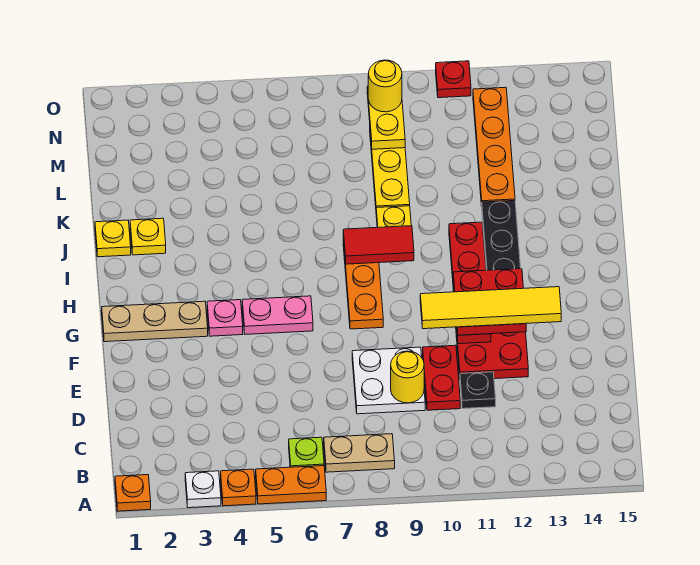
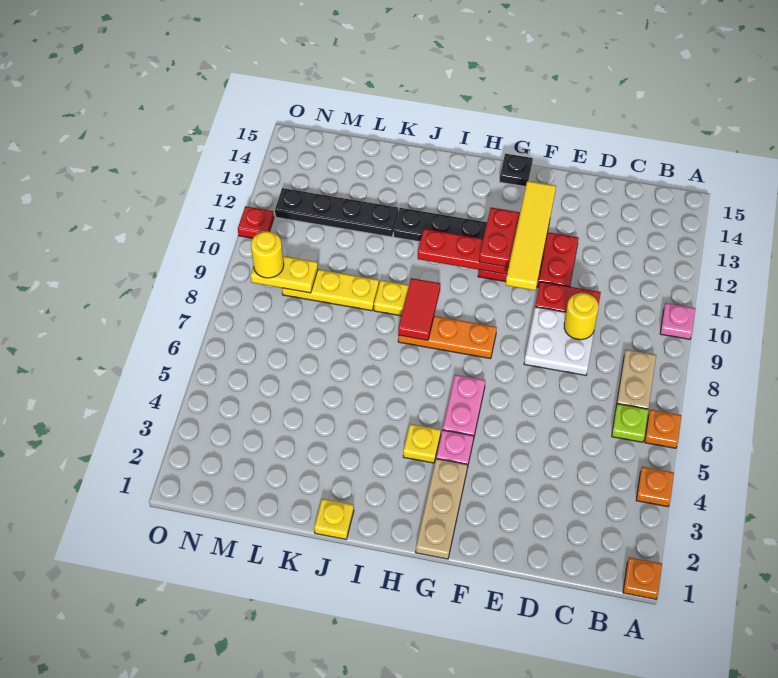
white plate A3 level 1 -> none
orange plate A5:A6 level 1 -> orange plate A6 level 1
none -> pink plate A10 level 1
black plate D11 level 1 -> black plate G15 level 1
yellow plate J2 level 1 -> yellow plate H4 level 1
orange plate K12:N12 level 1 -> black plate K12:N12 level 1

